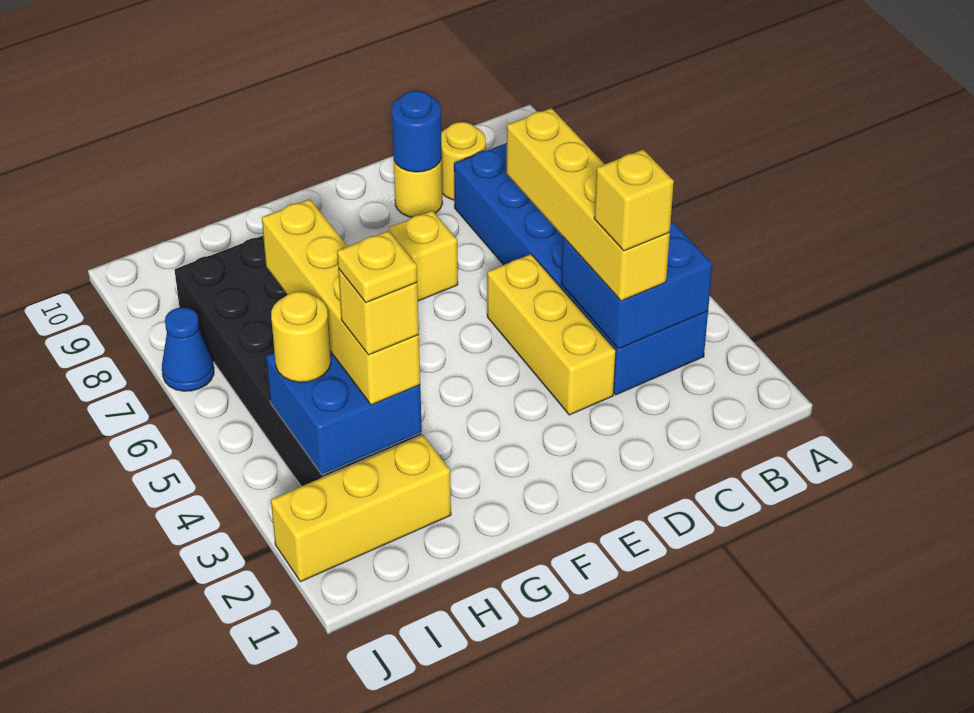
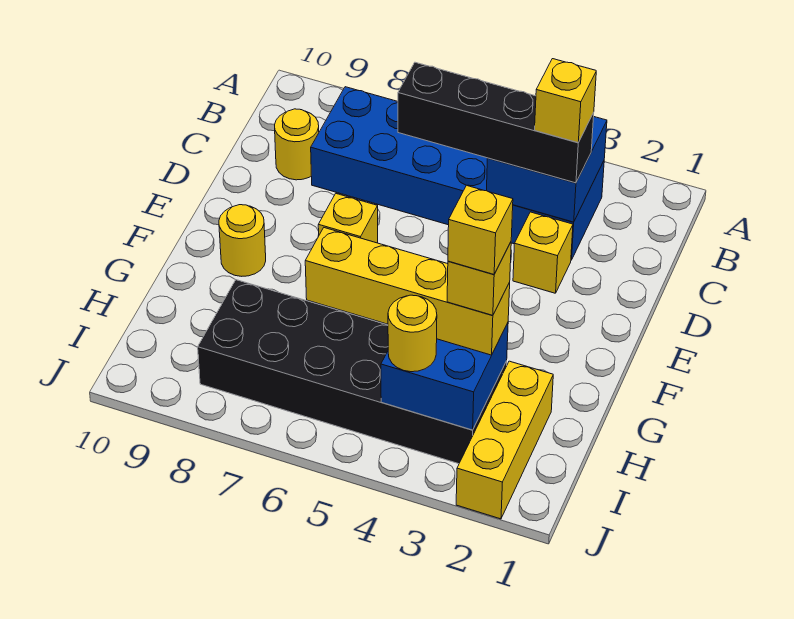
yellow brick C3:C6 level 3 -> black brick C3:C6 level 3
yellow brick D3:D5 level 1 -> yellow brick D3 level 1
yellow round brick D9 level 1 -> yellow round brick F9 level 1
blue round brick D9 level 2 -> none
yellow plate H3 level 5 -> yellow brick H3 level 5
blue cone J7 level 1 -> none

